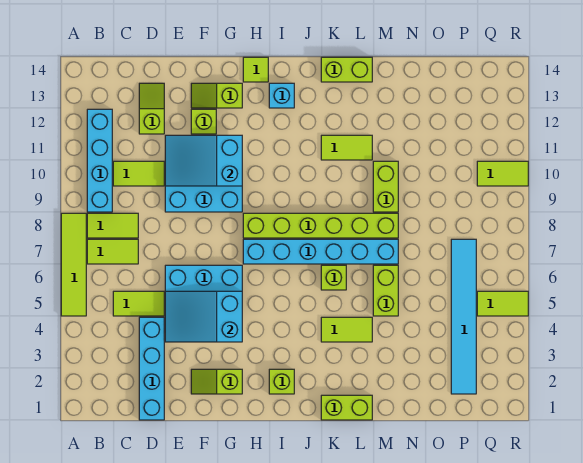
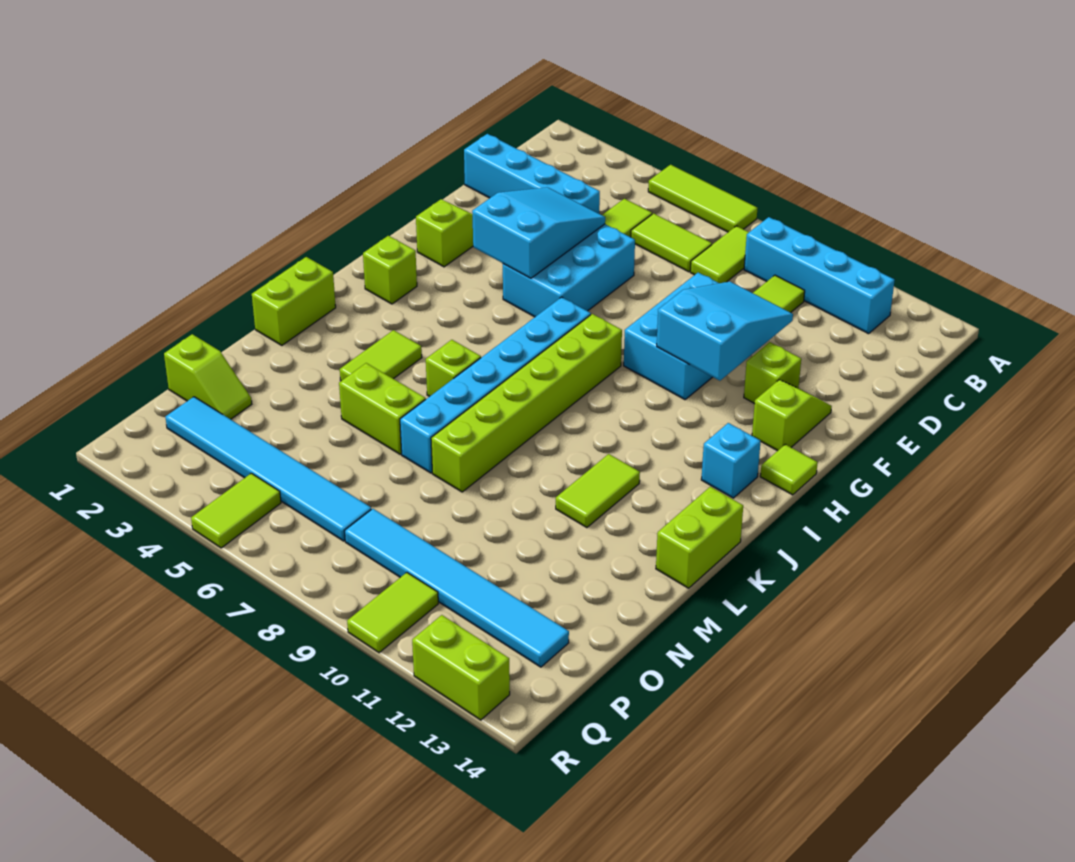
lime tile A5:A8 level 1 -> lime tile A5:A7 level 1
lime tile B7:C7 level 1 -> lime tile C6:C7 level 1
lime slope D12:D13 level 1 top 12 -> lime slope O1:O2 level 1 top 1
lime brick M9:M10 level 1 -> lime brick R12:R13 level 1
none -> cyan tile P8:P13 level 1

